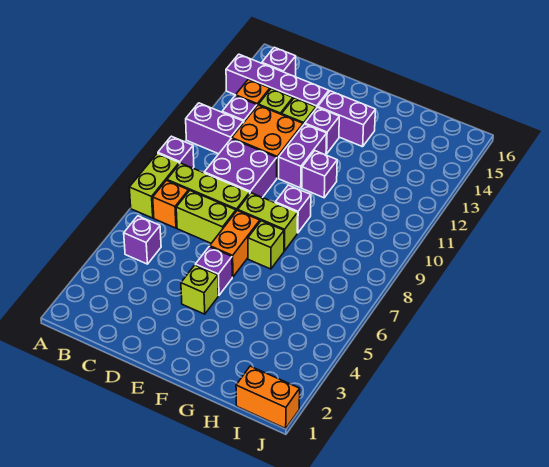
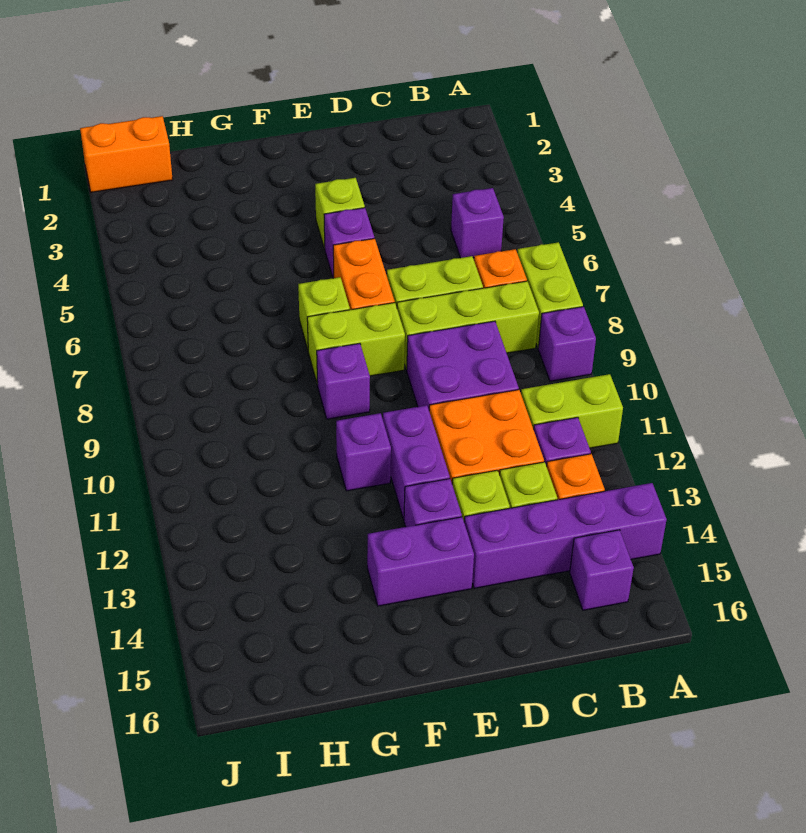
purple brick A11:B11 level 1 -> lime brick A11:B11 level 1

